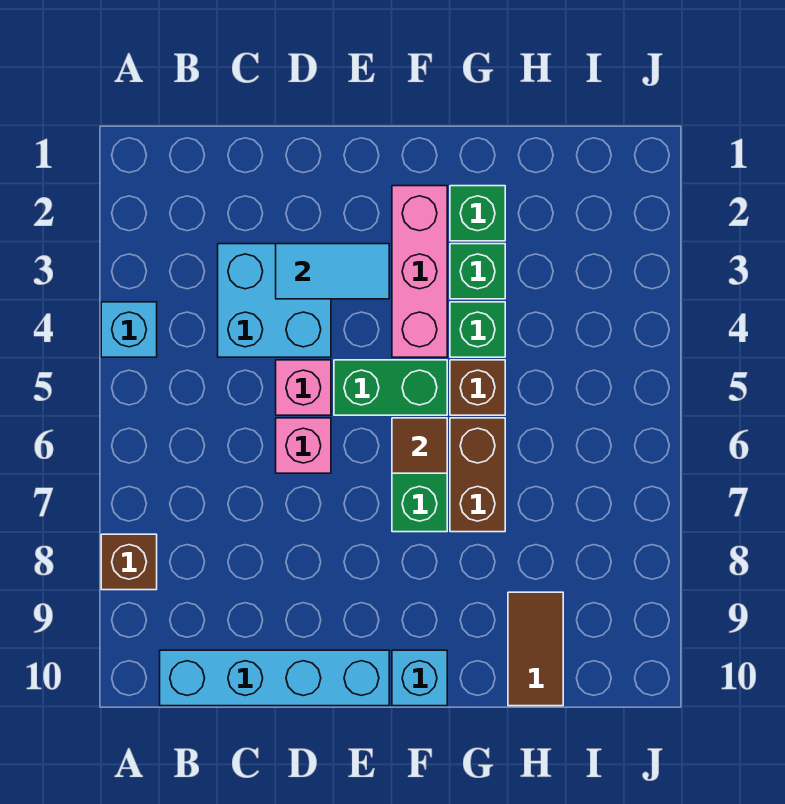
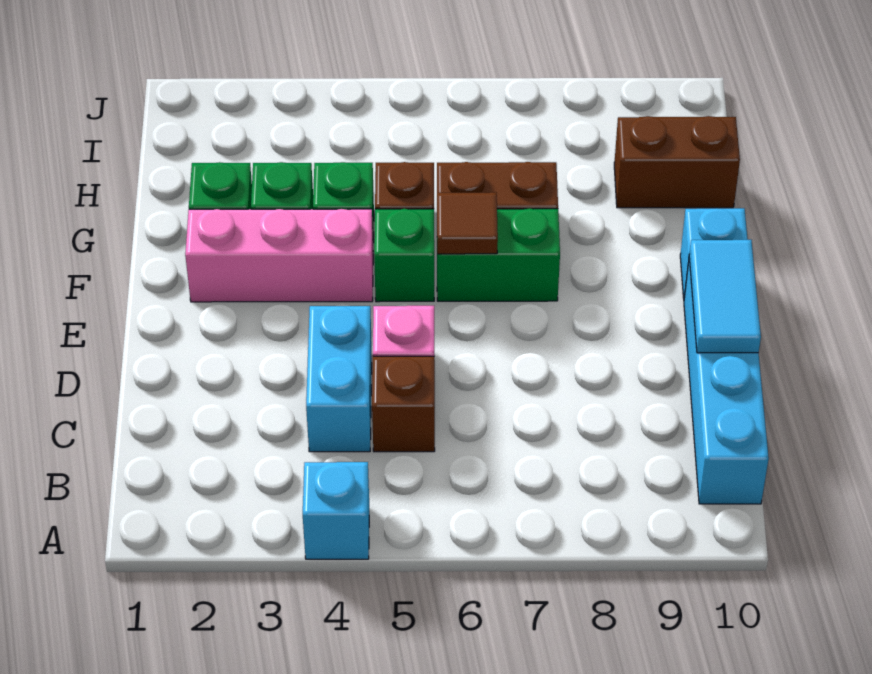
brown brick A8 level 1 -> brown brick C5 level 1
cyan brick C3:D4 level 1 -> cyan brick C4:D4 level 1
cyan tile D3:E3 level 2 -> cyan tile D10:E10 level 2
pink brick D6 level 1 -> none
green brick E5:F5 level 1 -> green brick F5 level 1
brown tile H9:H10 level 1 -> brown brick H9:H10 level 1

